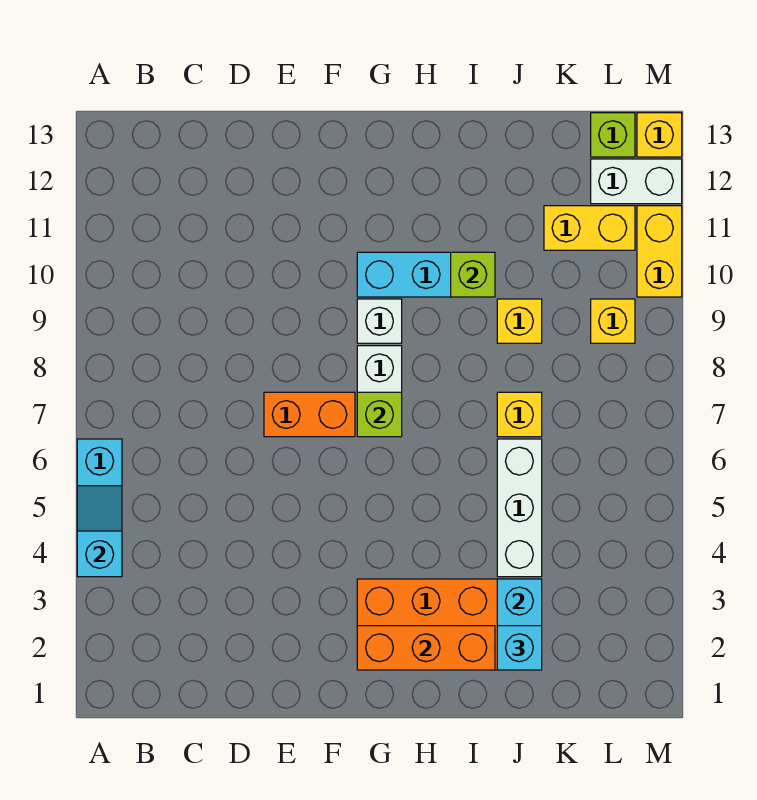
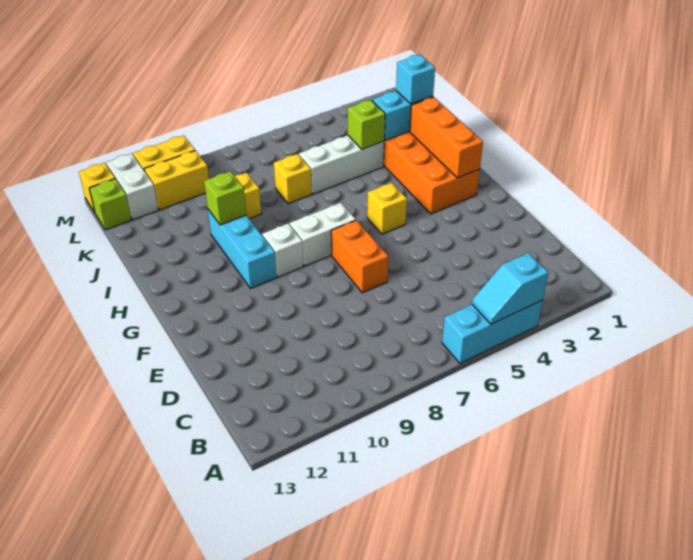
lime brick G7 level 2 -> lime brick J4 level 2
yellow brick K11:L11 level 1 -> yellow brick L10:L11 level 1
yellow brick L9 level 1 -> yellow brick G5 level 1

